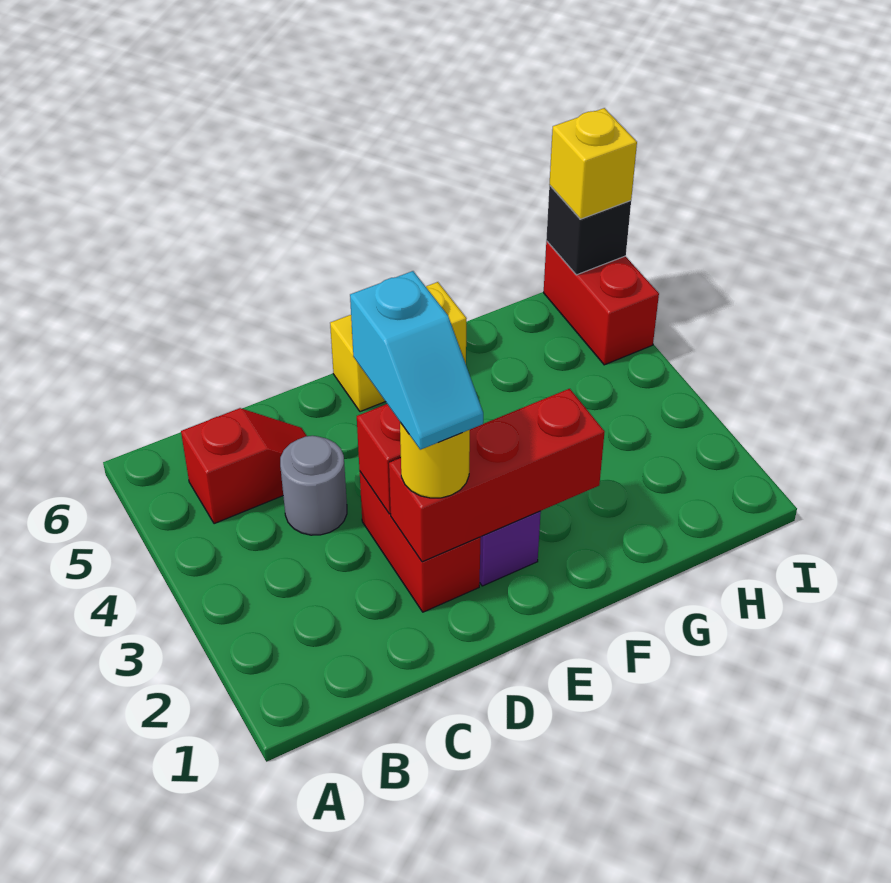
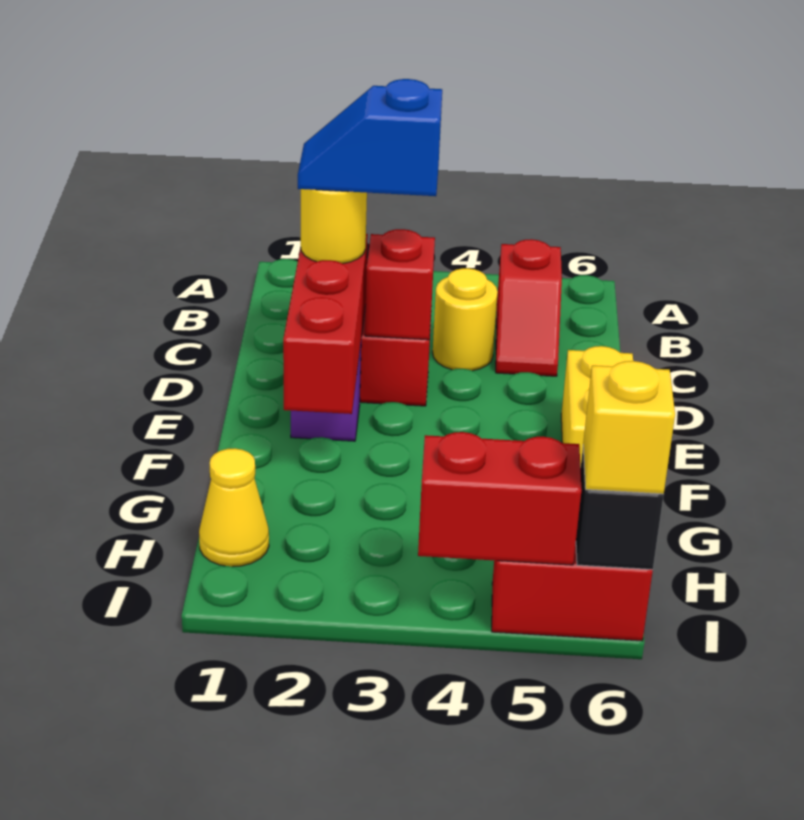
grey round brick C4 level 1 -> yellow round brick C4 level 1
cyan slope D2:D3 level 4 top 3 -> blue slope D2:D3 level 4 top 3
none -> yellow cone H1 level 1
none -> red brick I4:I5 level 2

